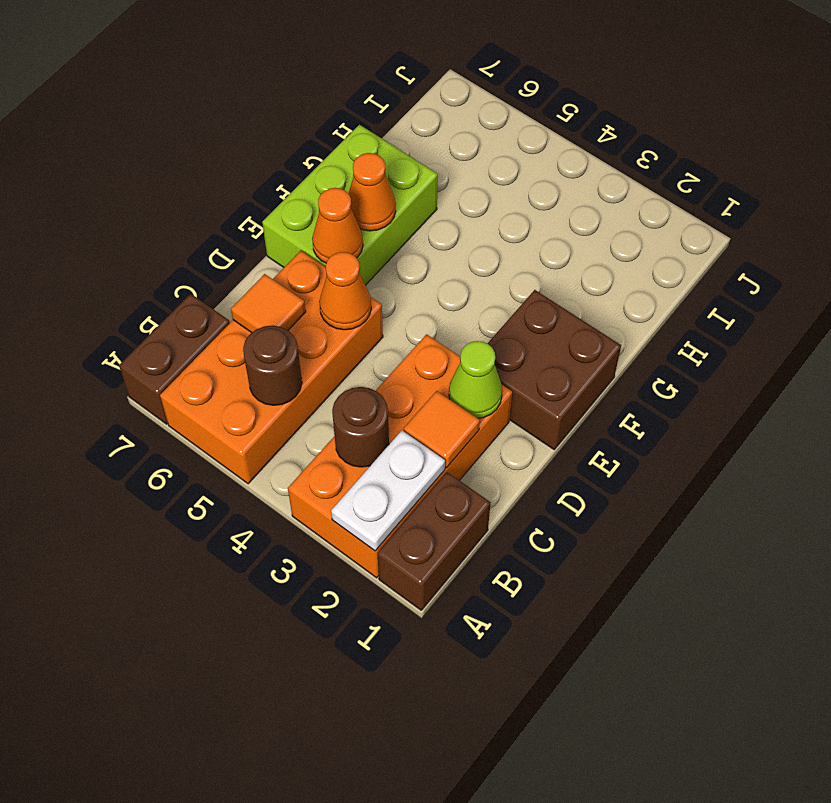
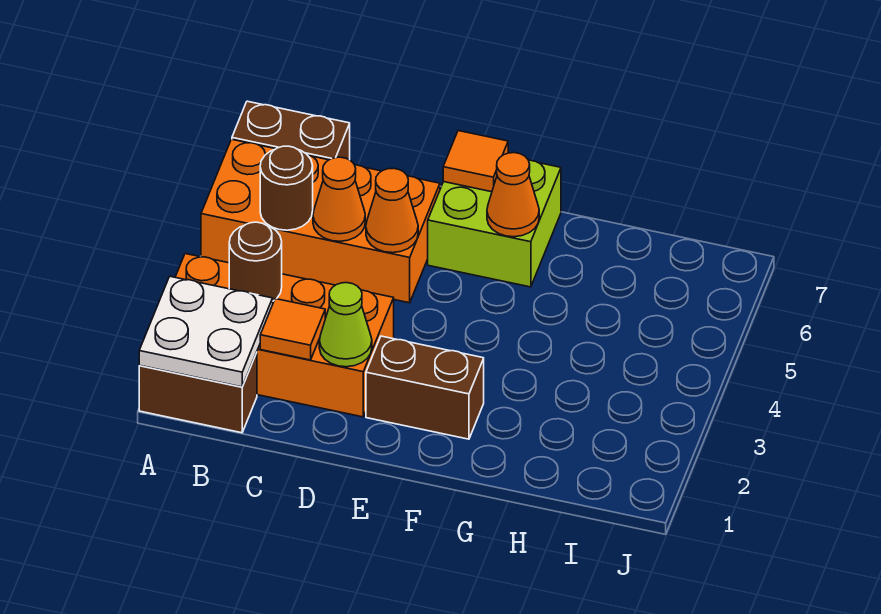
white plate A2:B2 level 2 -> white plate A1:B2 level 2
orange tile C6 level 2 -> orange tile E7 level 2
brown brick E1:F2 level 1 -> brown brick E2:F2 level 1
lime brick E6:G7 level 1 -> lime brick E6:F7 level 1
orange cone E6 level 2 -> orange cone C5 level 2

